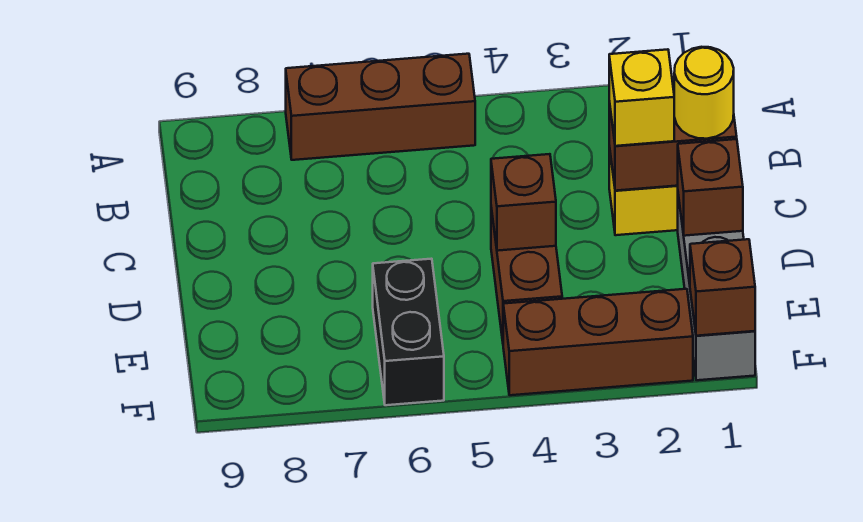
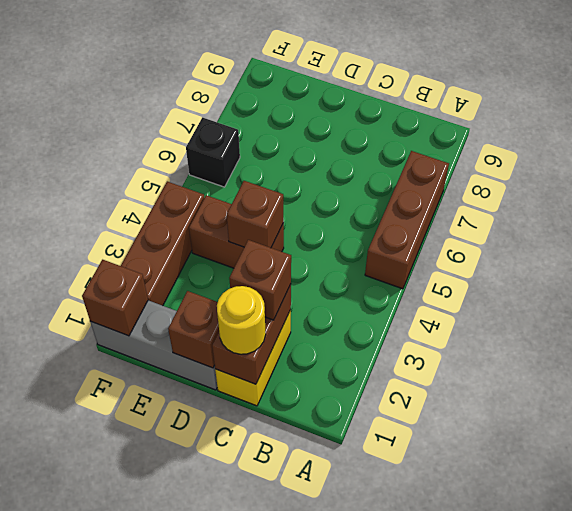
yellow brick C2 level 3 -> brown brick C2 level 3
black brick E6:F6 level 1 -> black brick F6 level 1

